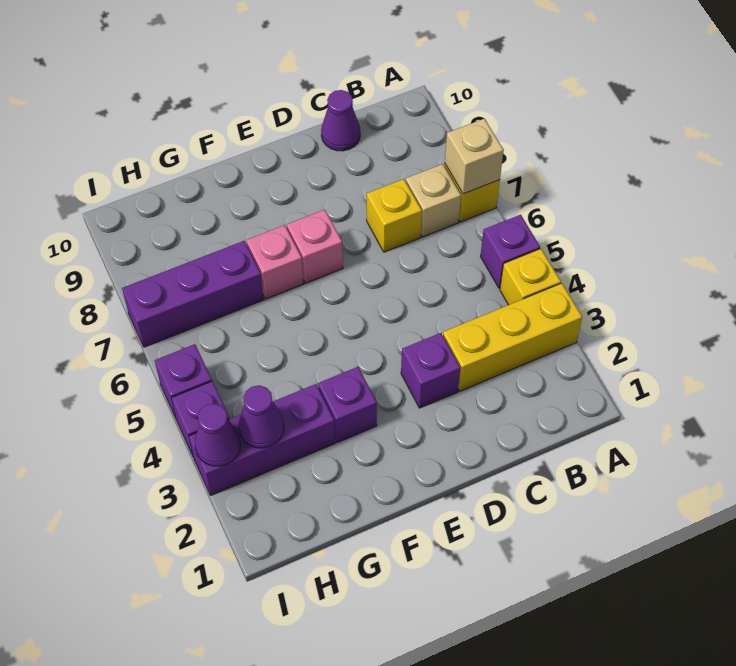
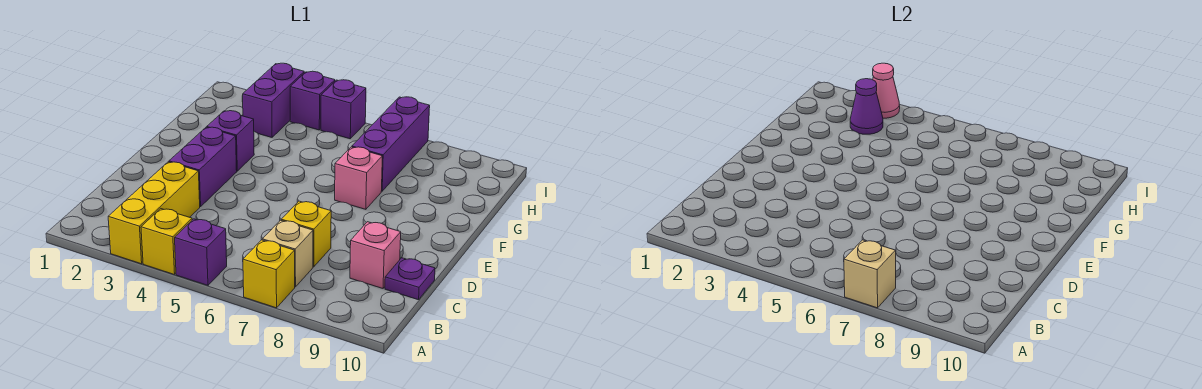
purple cone C10 level 1 -> purple plate C10 level 1
purple brick D3 level 1 -> purple brick D3:E3 level 1
pink brick E7 level 1 -> pink brick C9 level 1
purple brick G3:I3 level 1 -> purple brick H3:I3 level 1
purple cone I3 level 2 -> pink cone I3 level 2

